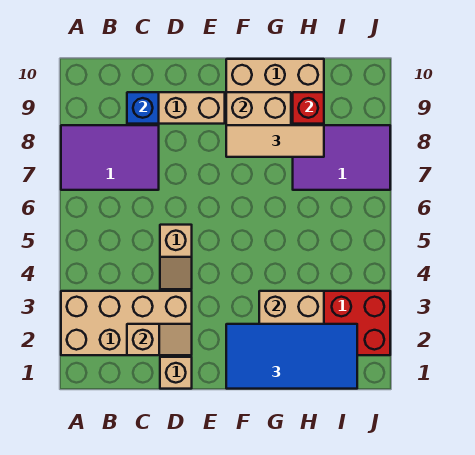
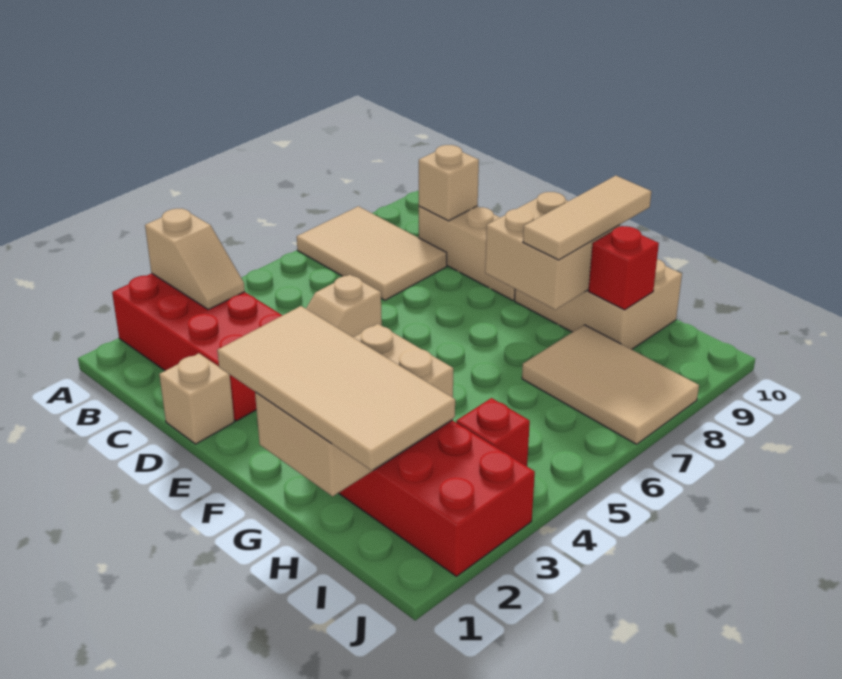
tan brick A2:D3 level 1 -> red brick A2:D3 level 1
purple tile A7:C8 level 1 -> tan tile A7:C8 level 1
tan slope C2:D2 level 2 top C -> tan slope A3:B3 level 2 top A
blue brick C9 level 2 -> tan brick C9 level 2
blue tile F1:I2 level 3 -> tan tile F1:I2 level 3
tan tile F8:H8 level 3 -> tan tile G8:G10 level 3
purple tile H7:J8 level 1 -> tan tile H7:J8 level 1
none -> red brick I4 level 1

